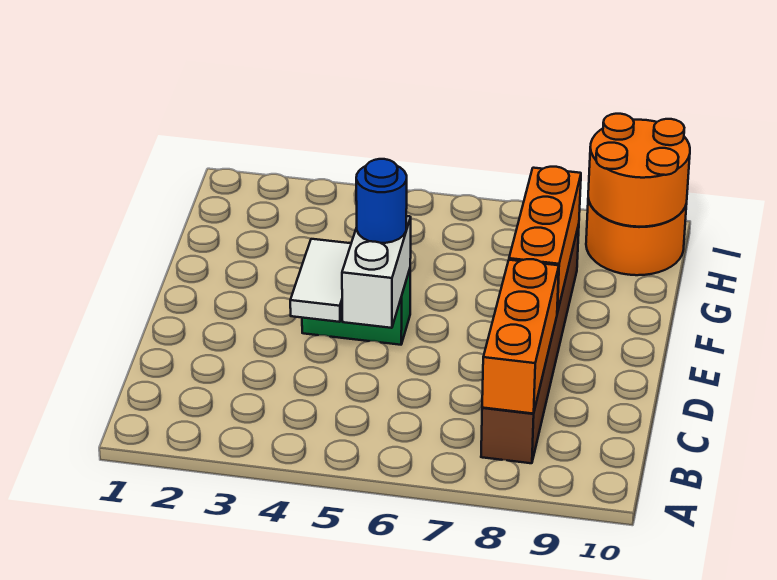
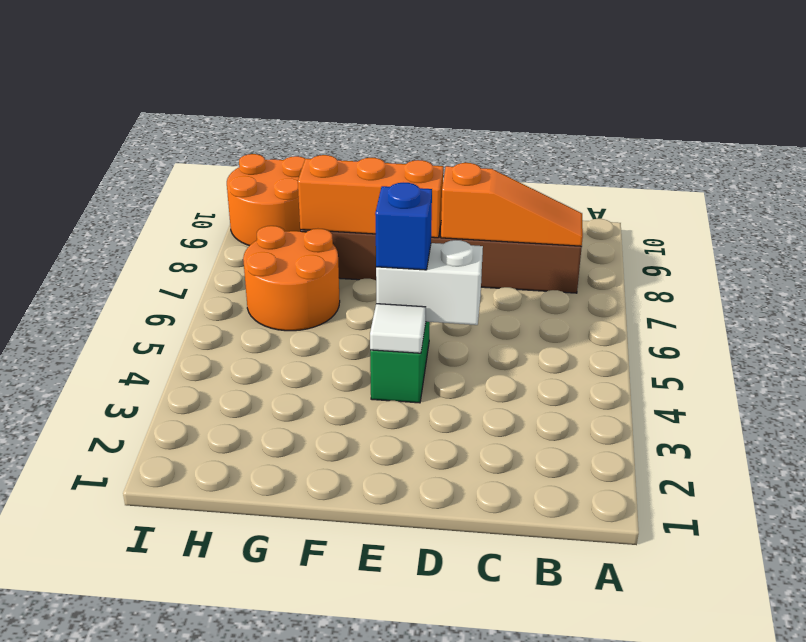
orange brick B8:D8 level 2 -> orange slope B8:D8 level 2 top D
white tile D4:E4 level 2 -> white tile E4 level 2
blue round brick E5 level 3 -> blue brick E5 level 3
orange round brick H9:I10 level 2 -> orange round brick G6:H7 level 1

